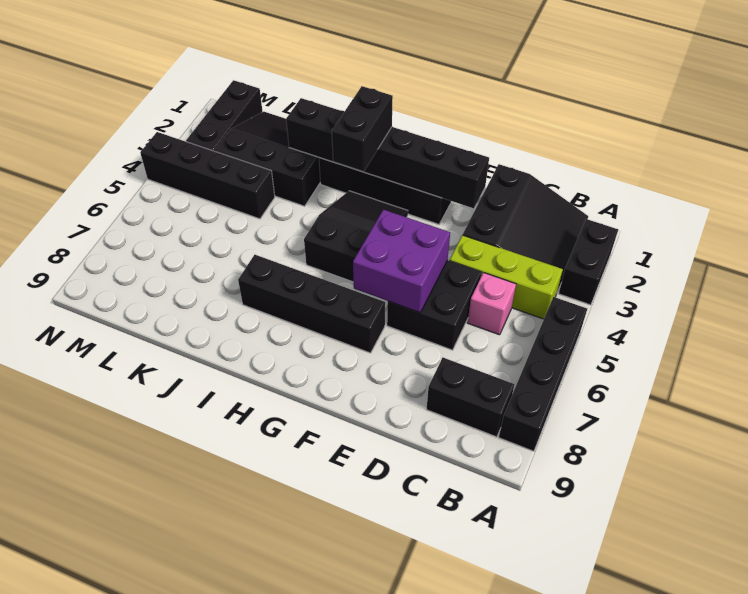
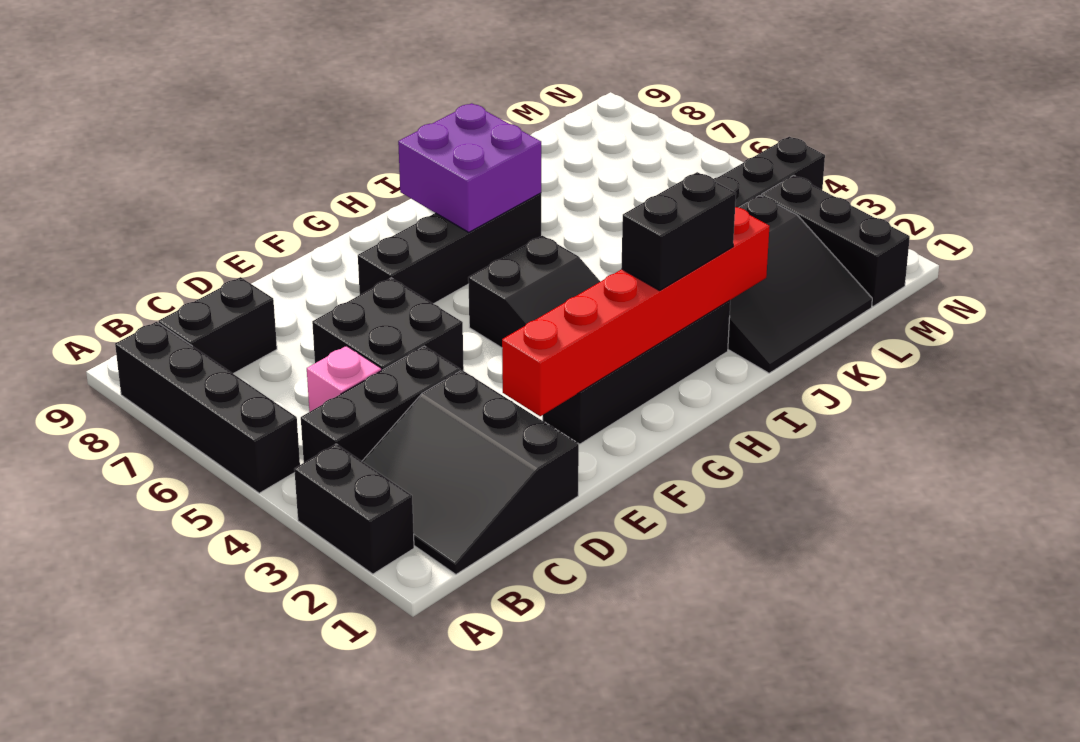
lime brick B4:D4 level 1 -> black brick B4:D4 level 1
black brick E2:J2 level 2 -> red brick E2:J2 level 2
purple brick E5:F6 level 2 -> purple brick H7:I8 level 2
black brick H2:H3 level 3 -> black brick H2:I2 level 3

